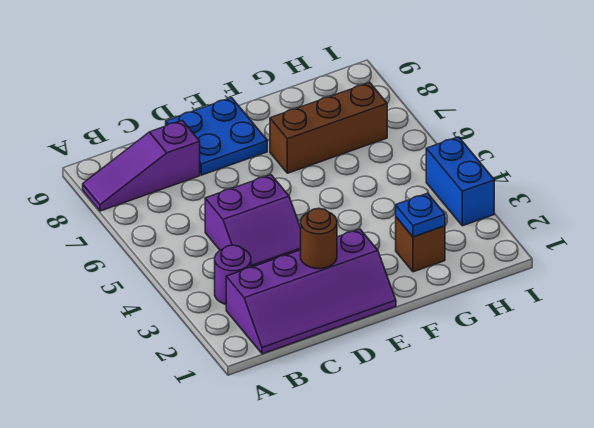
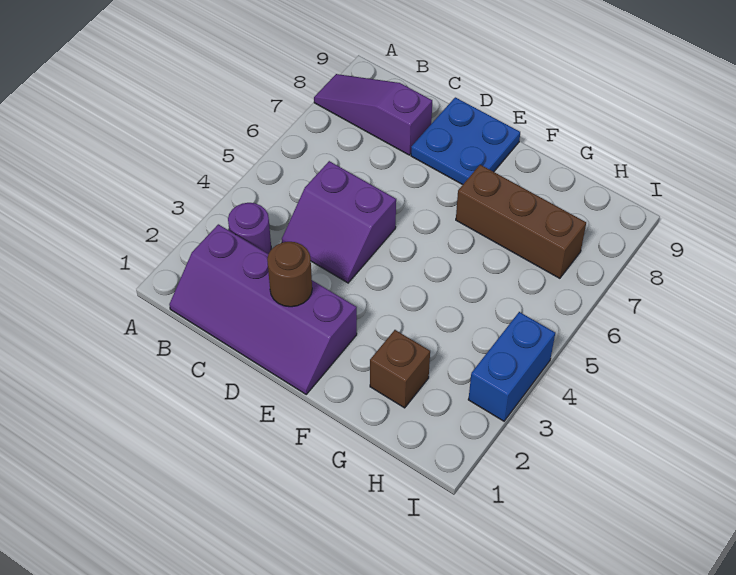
blue plate G2 level 2 -> none

